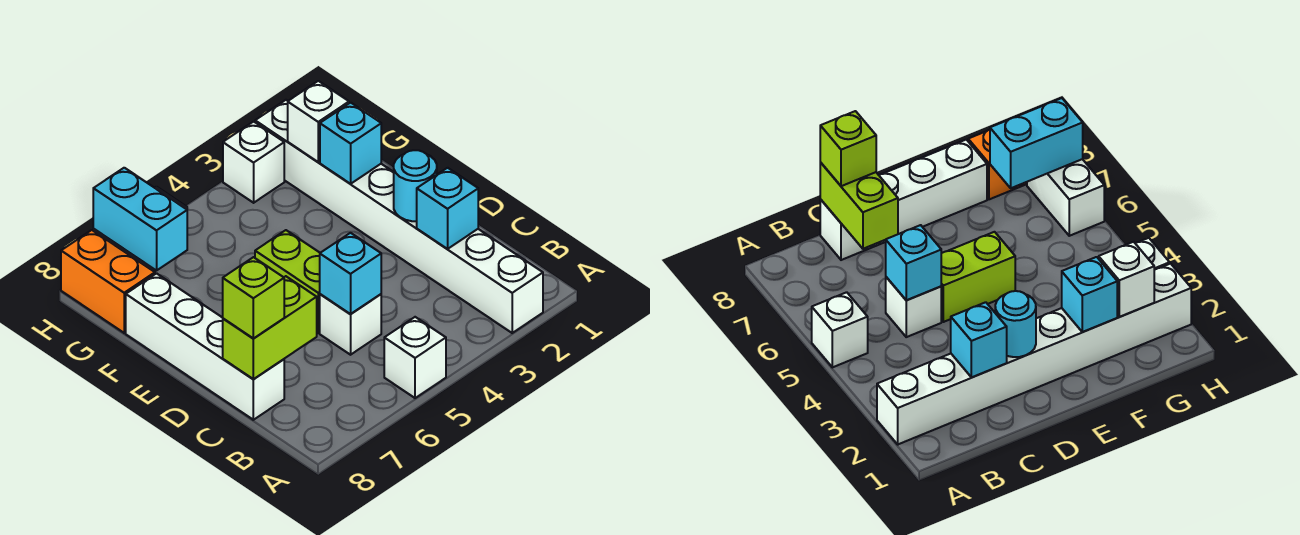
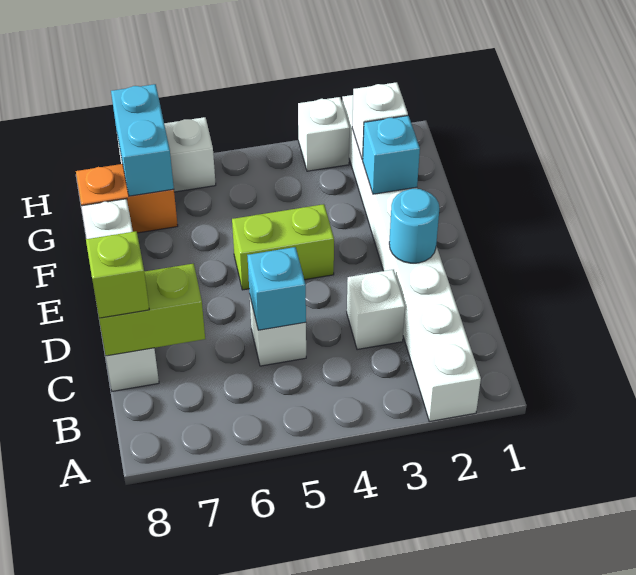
white brick A5 level 1 -> white brick C3 level 1
cyan brick C2 level 2 -> none
lime brick D5:E5 level 1 -> lime brick E4:E5 level 1
orange brick G8:H8 level 1 -> orange brick G7:G8 level 1

